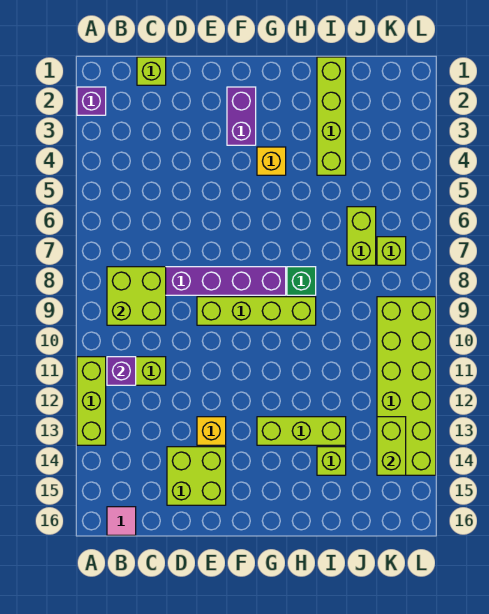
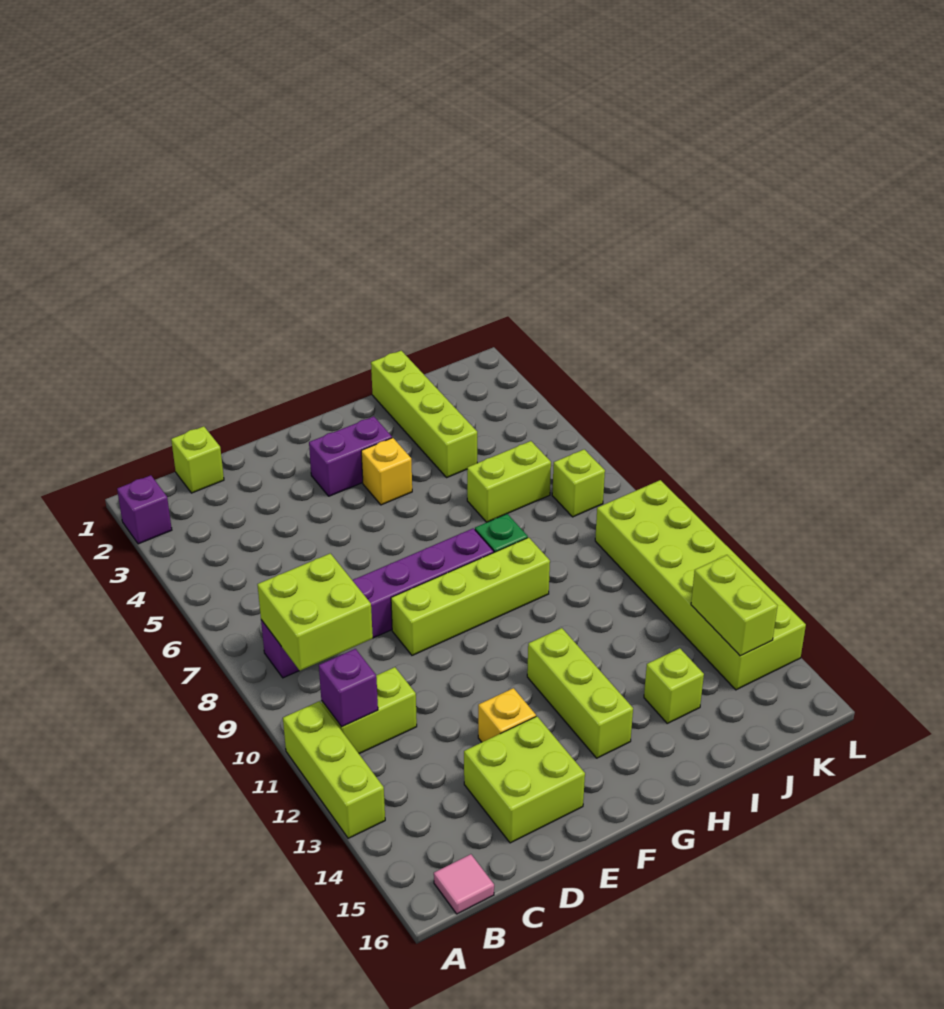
purple brick F2:F3 level 1 -> purple brick F3:G3 level 1
lime brick G13:I13 level 1 -> lime brick G12:G14 level 1
lime brick J6:J7 level 1 -> lime brick I6:J6 level 1

